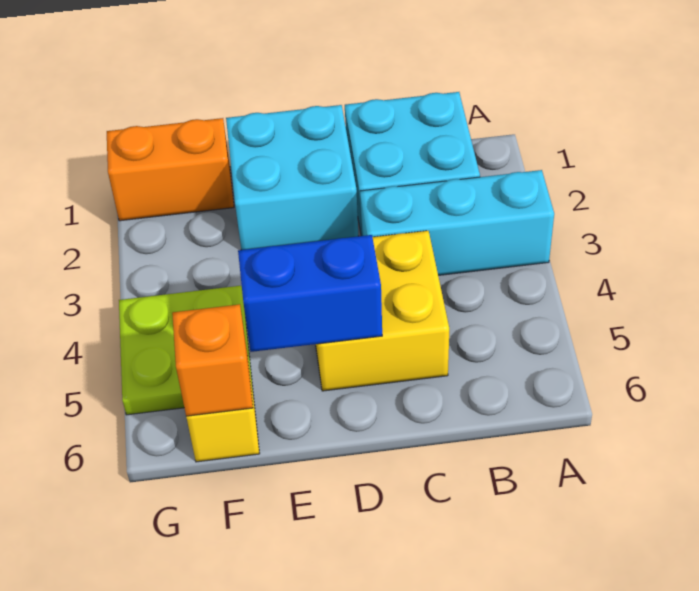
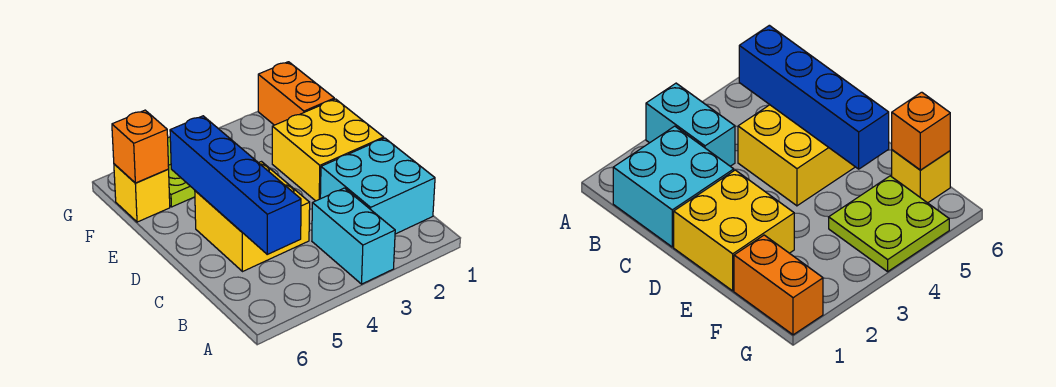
cyan brick A3:C3 level 1 -> cyan brick A3:B3 level 1
cyan brick D1:E2 level 1 -> yellow brick D1:E2 level 1
blue brick D5:E5 level 2 -> blue brick B5:E5 level 2

